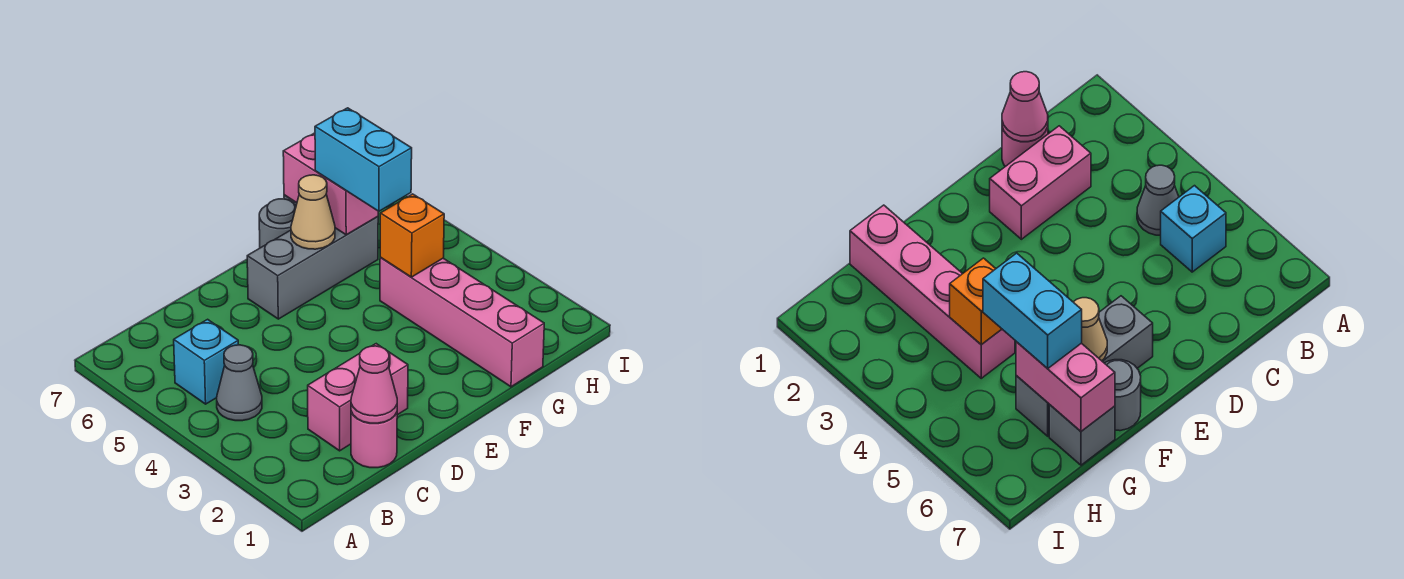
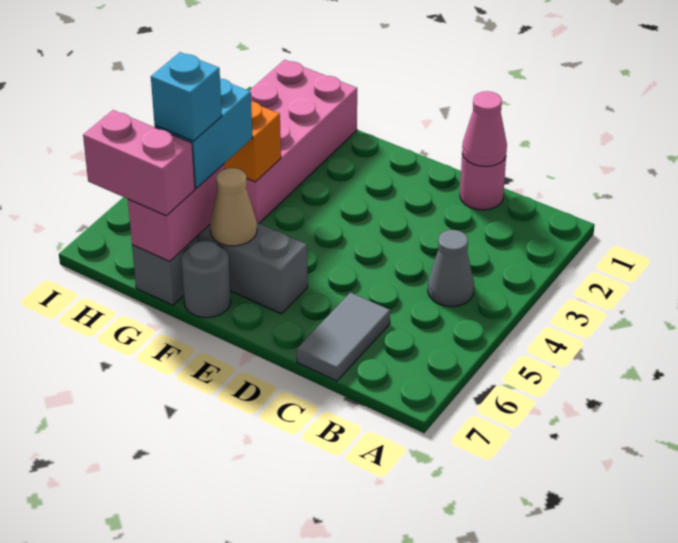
cyan brick B5 level 1 -> cyan brick G6 level 4
pink brick C2:D2 level 1 -> pink brick G7:H7 level 3
none -> grey tile C6:C7 level 1
pink brick G1:G4 level 1 -> pink brick G1:H4 level 1

